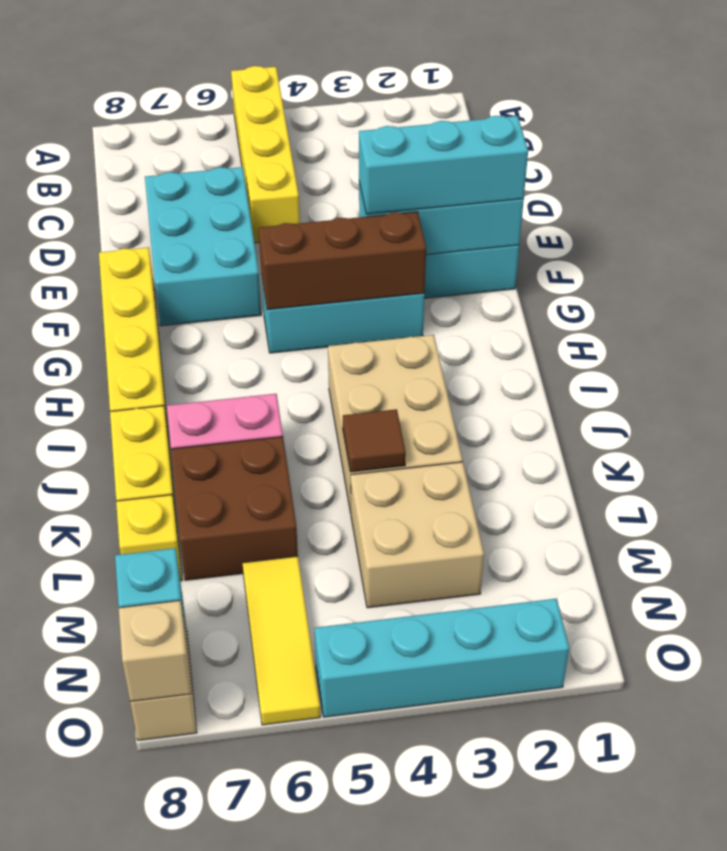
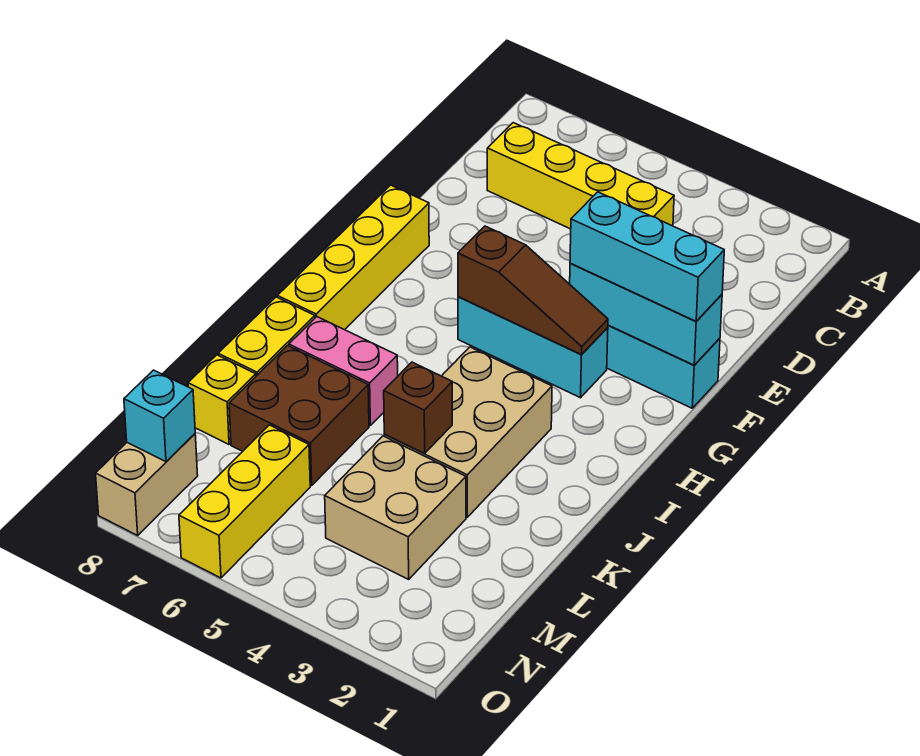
yellow brick A5:D5 level 1 -> yellow brick C4:C7 level 1
cyan brick D6:F7 level 1 -> none
brown brick G3:G5 level 2 -> brown slope G3:G5 level 2 top 5
brown tile K4 level 2 -> brown brick K4 level 2
yellow tile M6:O6 level 1 -> yellow brick M6:O6 level 1
cyan brick O2:O5 level 1 -> none
tan brick O8 level 2 -> none

